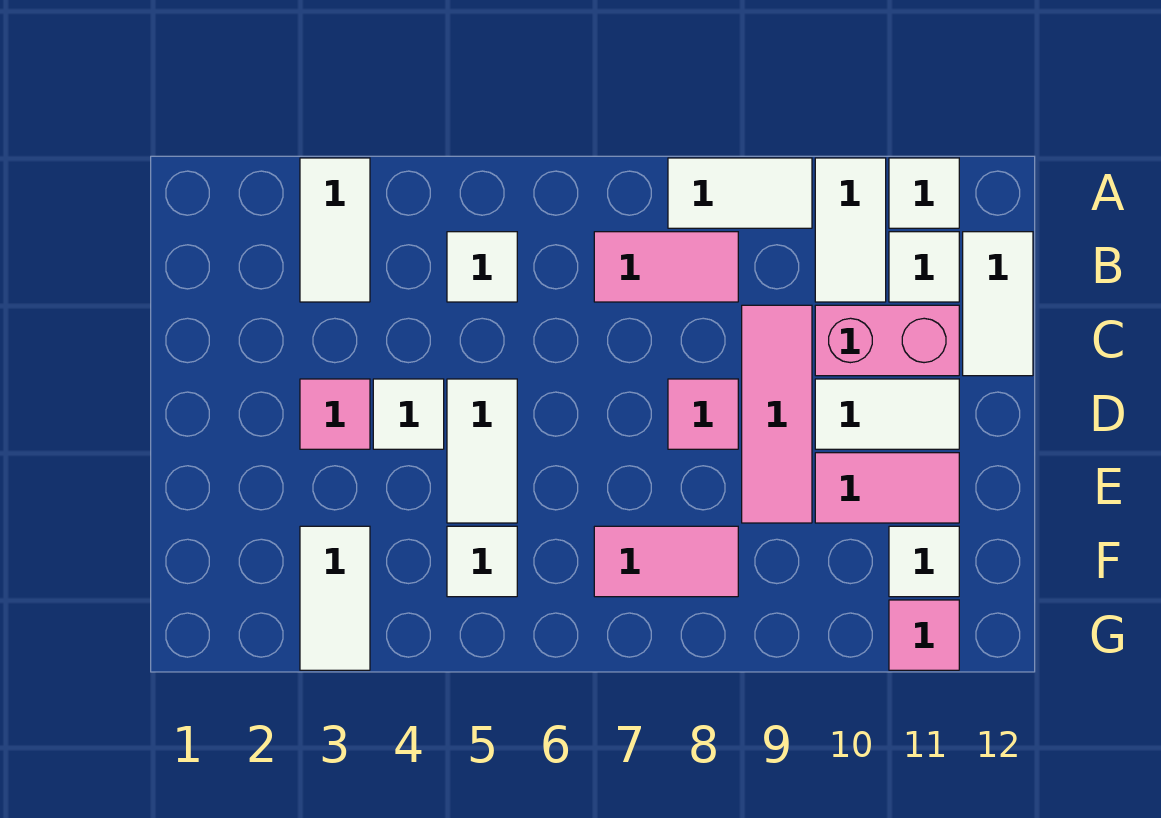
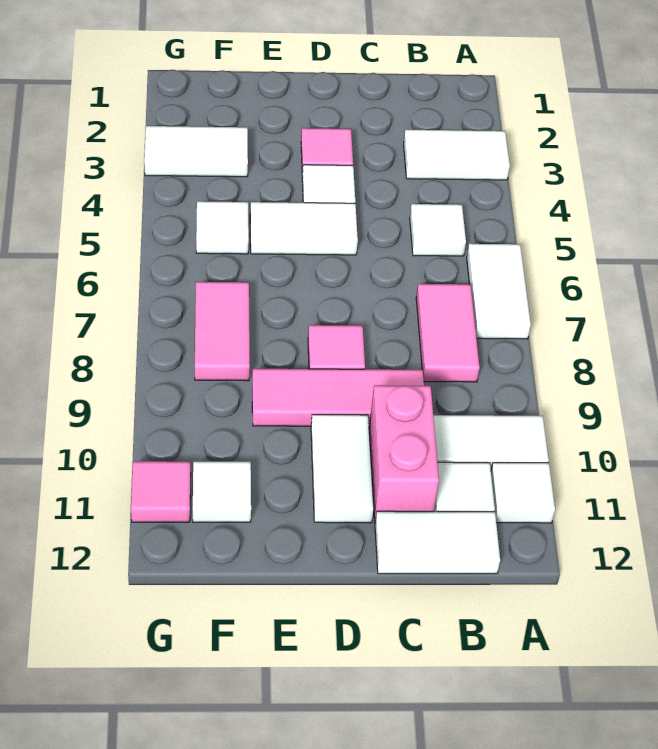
white tile A8:A9 level 1 -> white tile A6:A7 level 1
pink tile E10:E11 level 1 -> none

